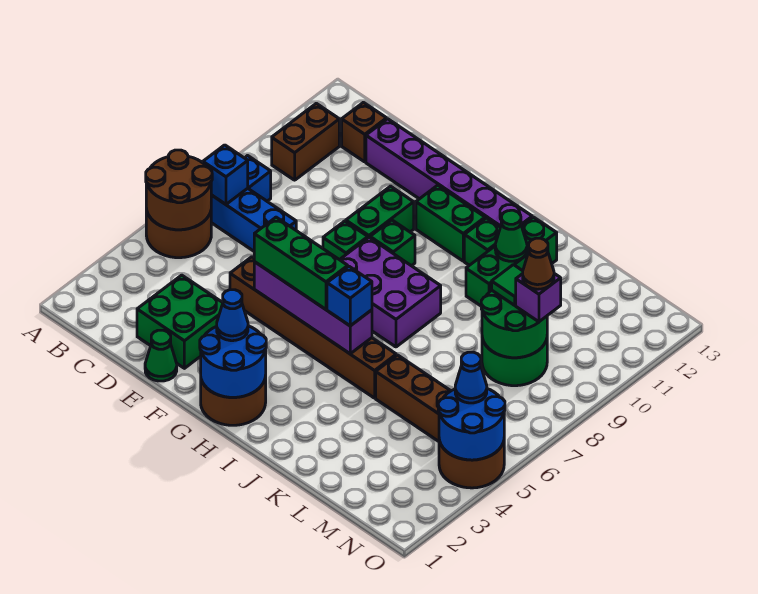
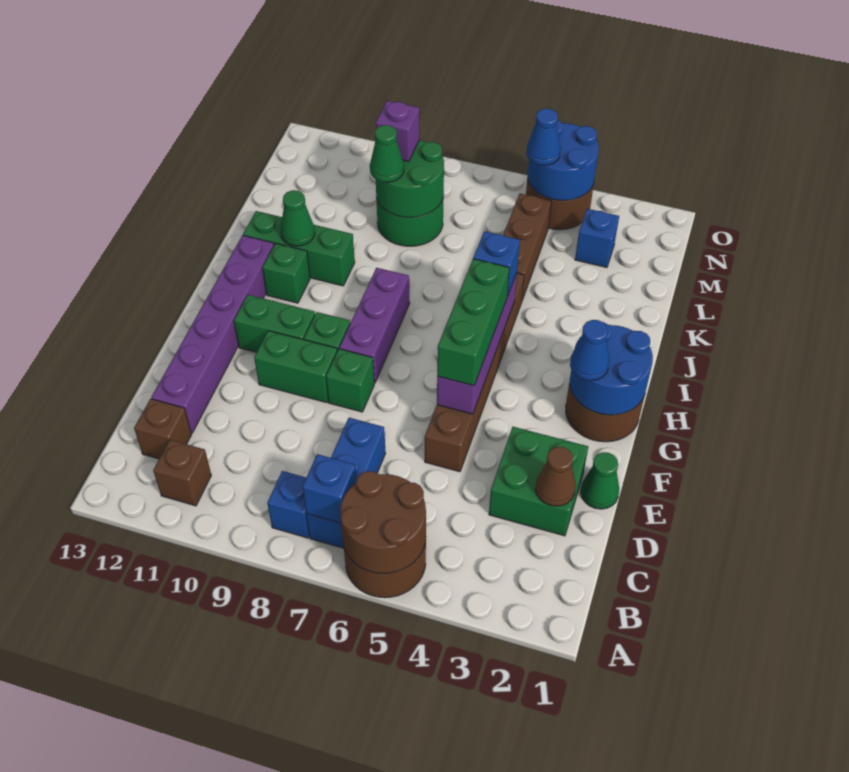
brown brick B10:B11 level 1 -> brown brick B11 level 1
purple brick G7:I8 level 1 -> purple brick G8:I8 level 1
green brick G11:H11 level 1 -> green brick G10:G11 level 1
green tile L9 level 3 -> green cone L9 level 3
none -> blue brick M3 level 1
brown cone M9 level 4 -> brown cone D2 level 2

